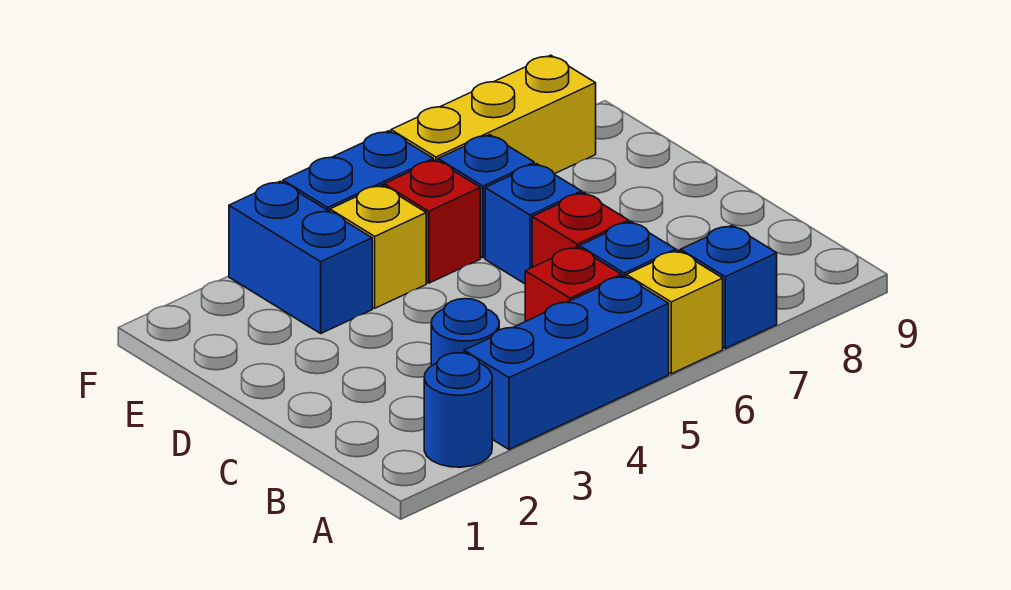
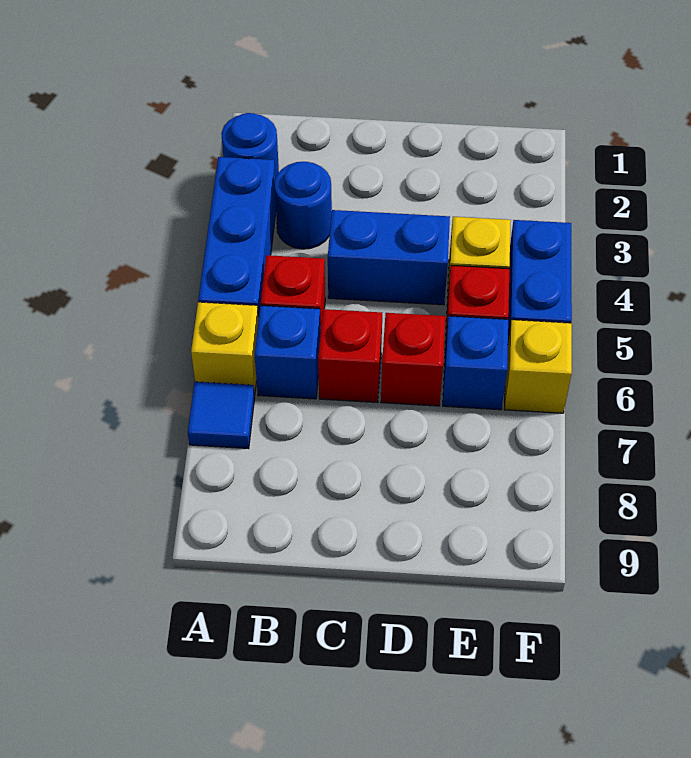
blue brick A7 level 1 -> blue tile A7 level 1
blue brick D6 level 1 -> red brick D6 level 1
blue brick E3:F3 level 1 -> blue brick C4:D4 level 1
yellow brick F6:F8 level 1 -> yellow brick F6 level 1

